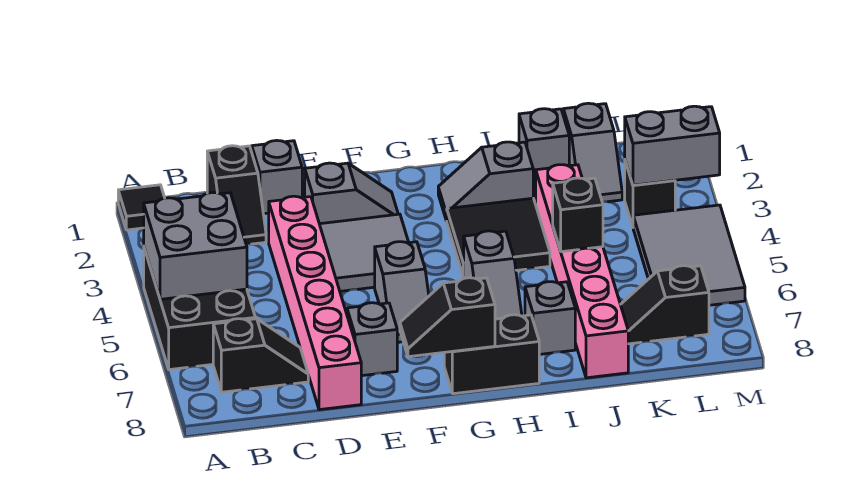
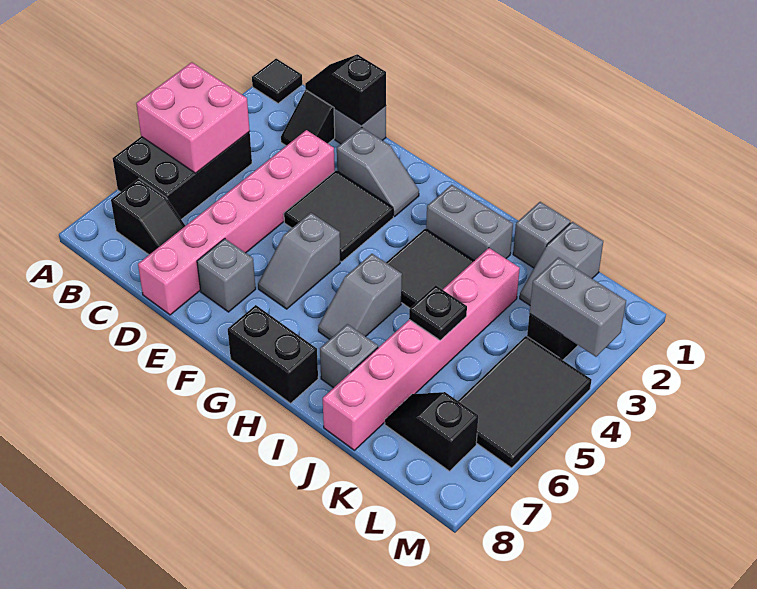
grey brick A4:B5 level 2 -> pink brick A4:B5 level 2
grey tile E3:F4 level 1 -> black tile E3:F4 level 1
black slope F8:G8 level 2 top G -> black slope C1:D1 level 2 top D
grey slope H2:I2 level 1 top I -> grey brick H2:I2 level 1
black brick J5 level 2 -> black plate J5 level 2
grey tile L4:M6 level 1 -> black tile L4:M6 level 1

